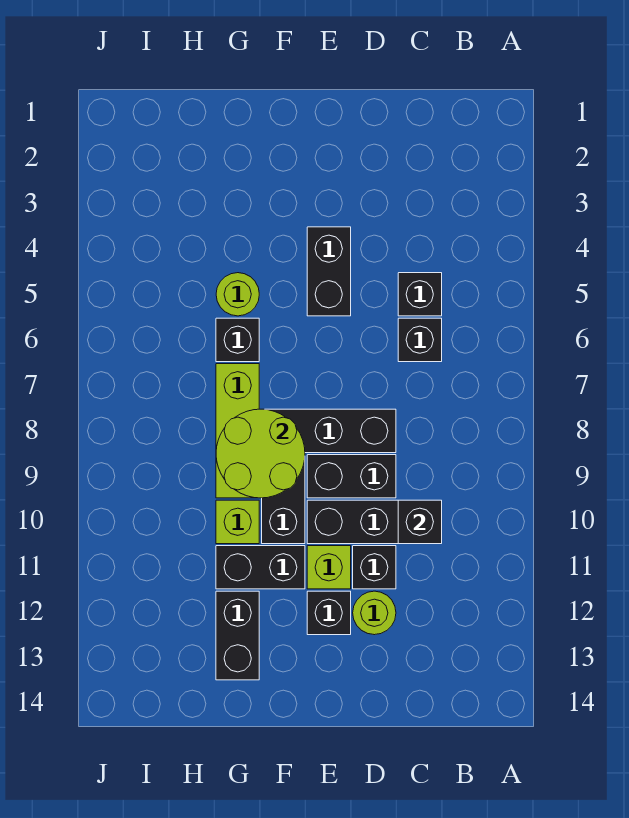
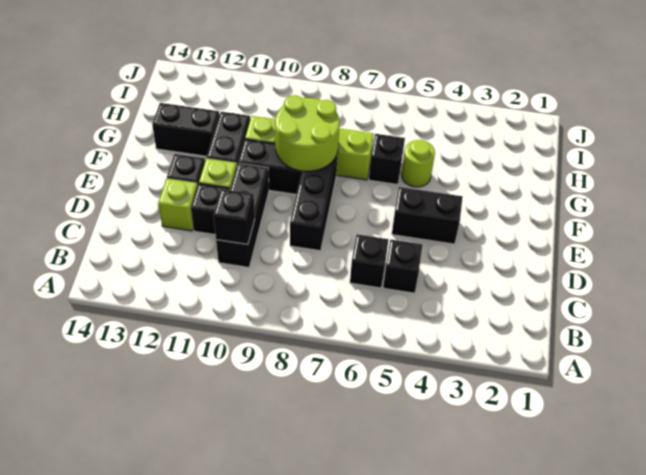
black brick D9:E9 level 1 -> none
lime round brick D12 level 1 -> lime brick D12 level 1

